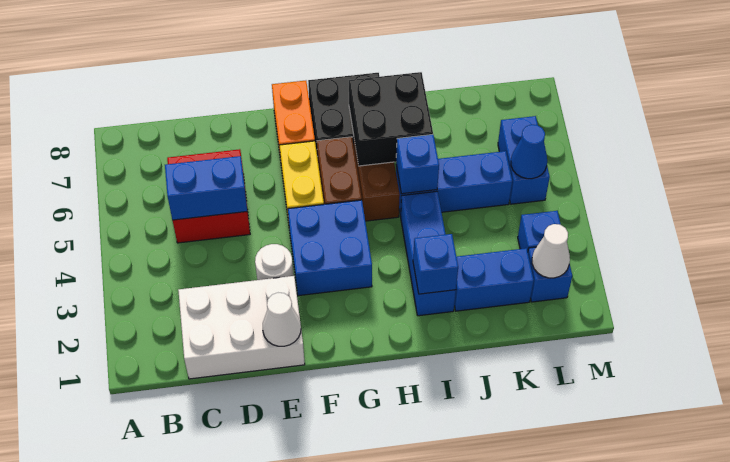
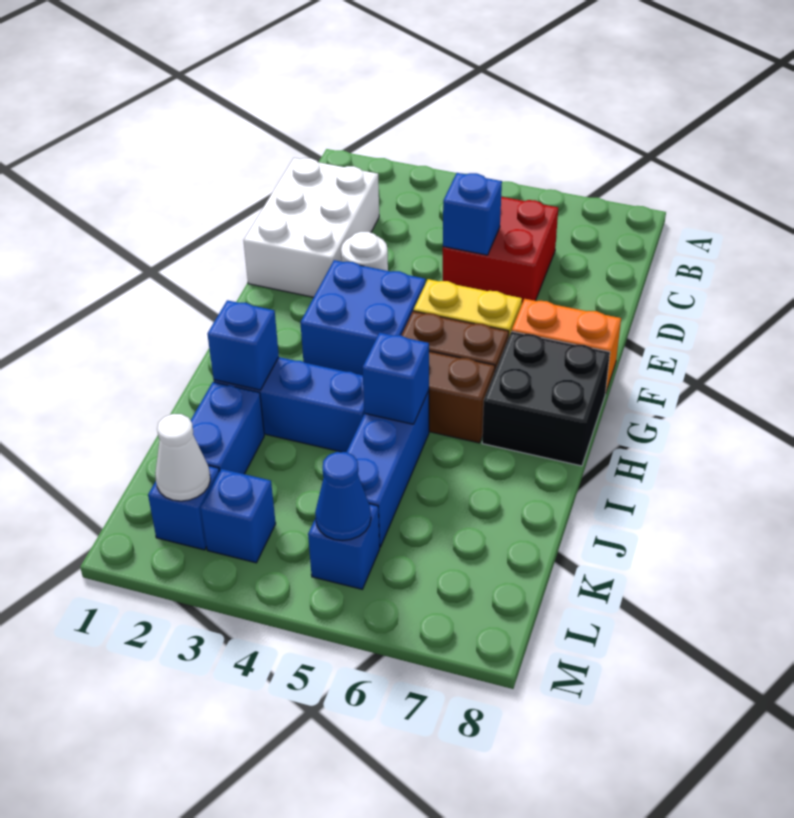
blue brick C5:D5 level 2 -> blue brick D5 level 2
white cone E1 level 2 -> none
black brick H6:I7 level 2 -> none
blue brick L5:L6 level 1 -> blue brick L5 level 1

